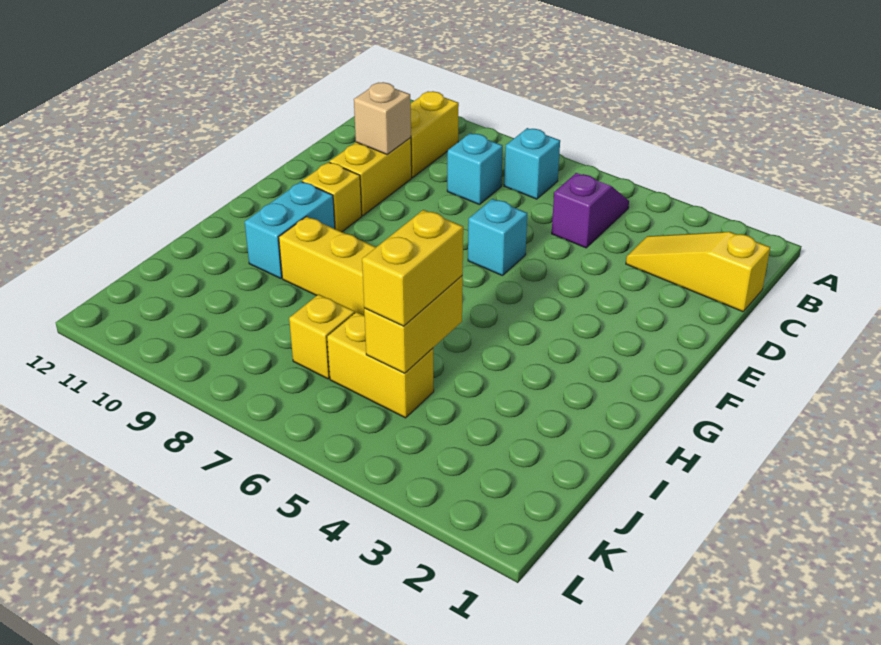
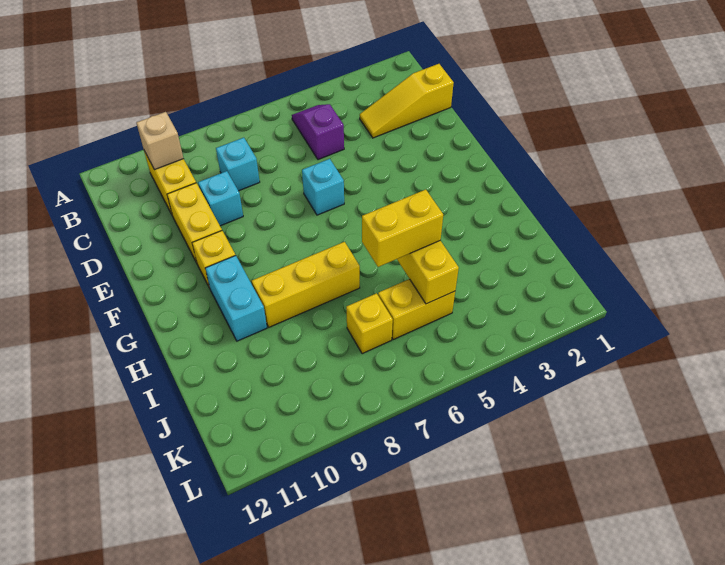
cyan brick B7 level 1 -> cyan brick D9 level 1
tan brick D10 level 2 -> tan brick B10 level 2
yellow brick I5:J5 level 3 -> yellow brick I5:I6 level 3

